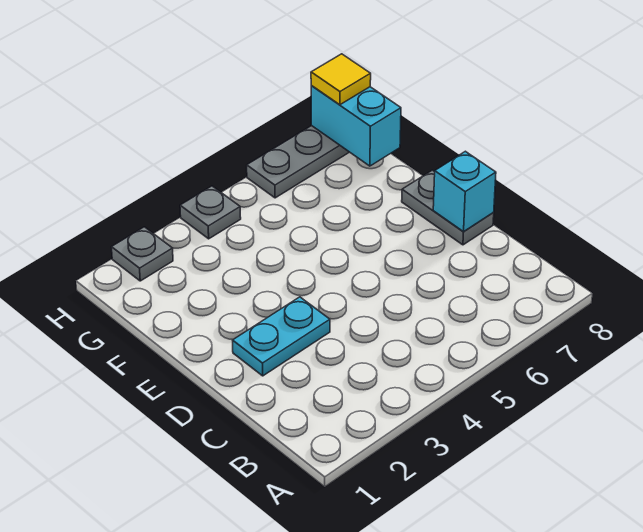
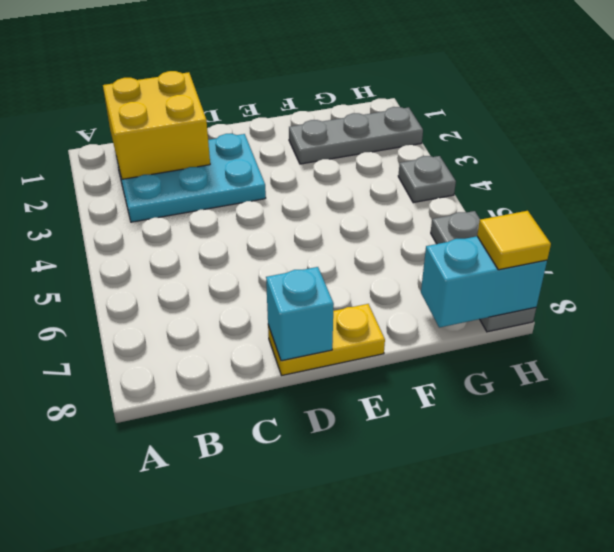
none -> yellow brick B1:C2 level 2
cyan plate D2:D3 level 1 -> cyan plate B2:D3 level 1
grey plate D8:E8 level 1 -> yellow plate D8:E8 level 1
grey plate H2 level 1 -> grey plate F2:H2 level 1

